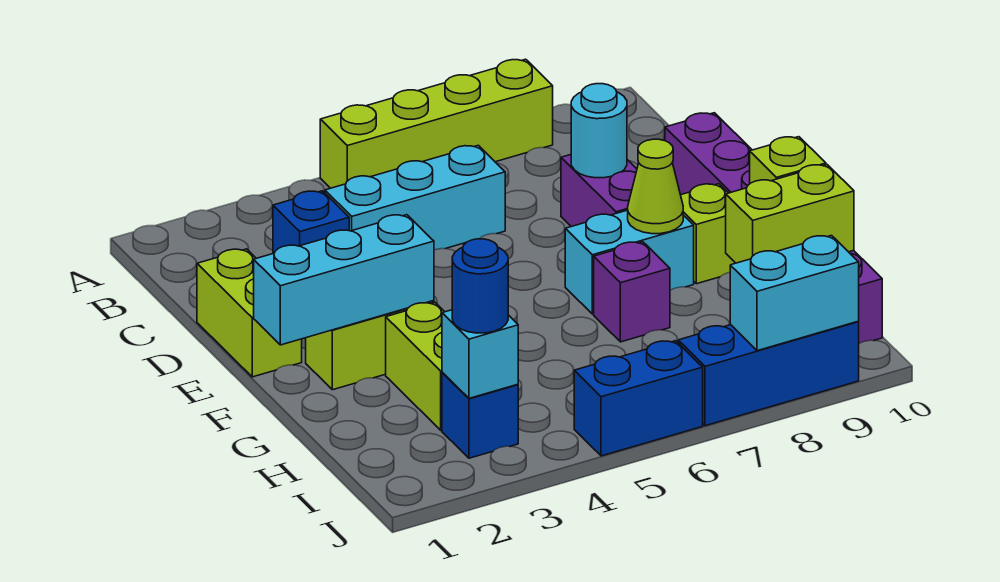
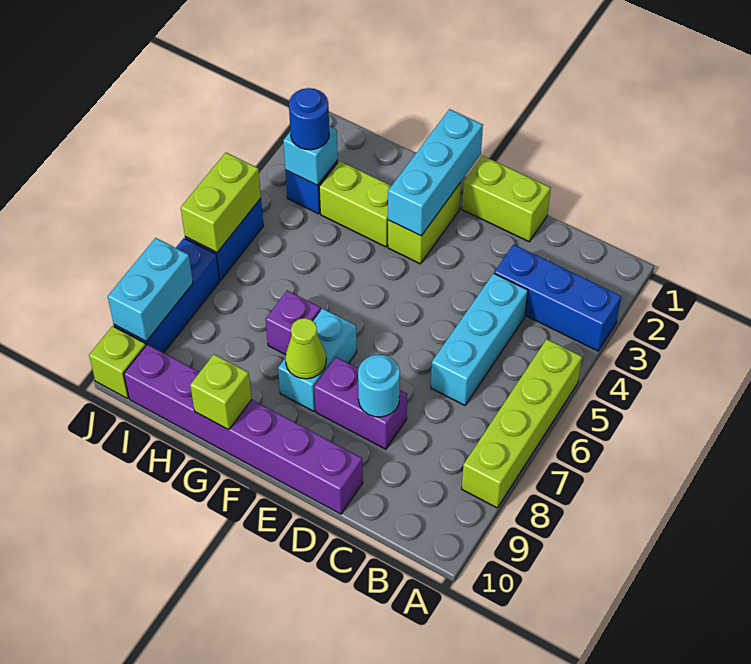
blue brick C3 level 1 -> blue brick A3:C3 level 1
lime brick F9 level 1 -> lime brick J10 level 1
lime brick H9:H10 level 2 -> lime brick J5:J6 level 2

